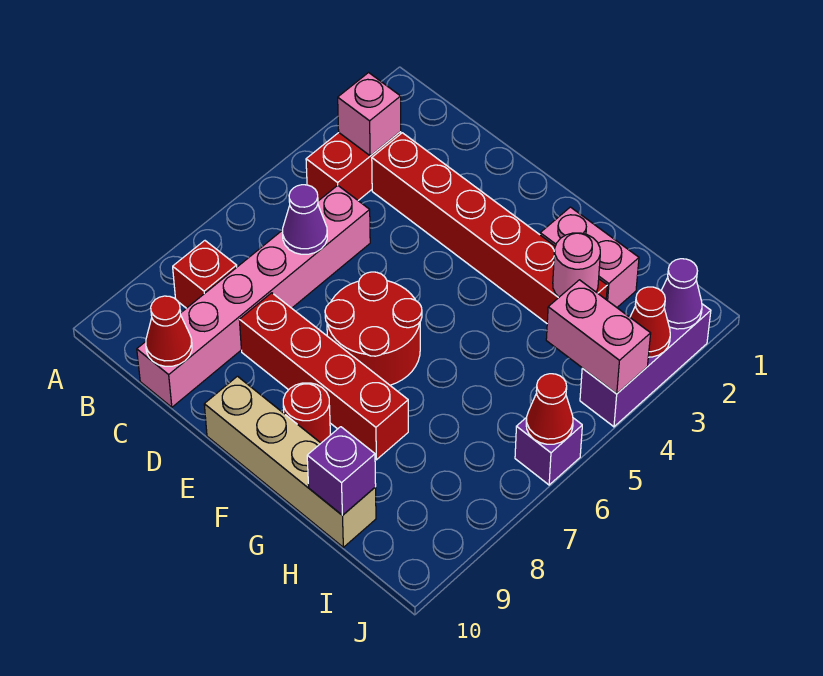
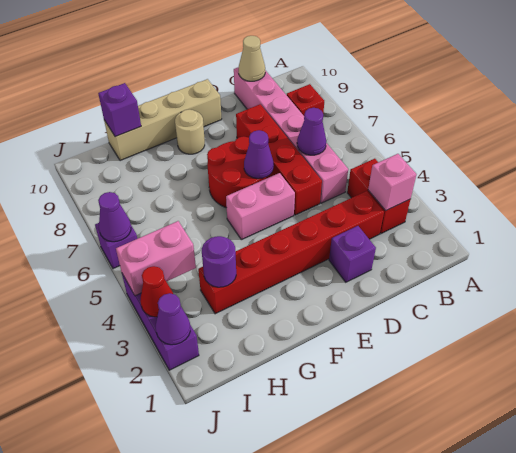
red cone C10 level 2 -> tan cone C10 level 2
none -> purple brick D2 level 1
red brick D8:G8 level 1 -> red brick D5:D8 level 1
none -> purple cone E6 level 2
red round brick F9 level 1 -> tan round brick F9 level 1
pink brick G2:H2 level 1 -> pink brick E5:F5 level 1
pink round brick H3 level 2 -> purple round brick H3 level 2
red cone J6 level 2 -> purple cone J6 level 2

